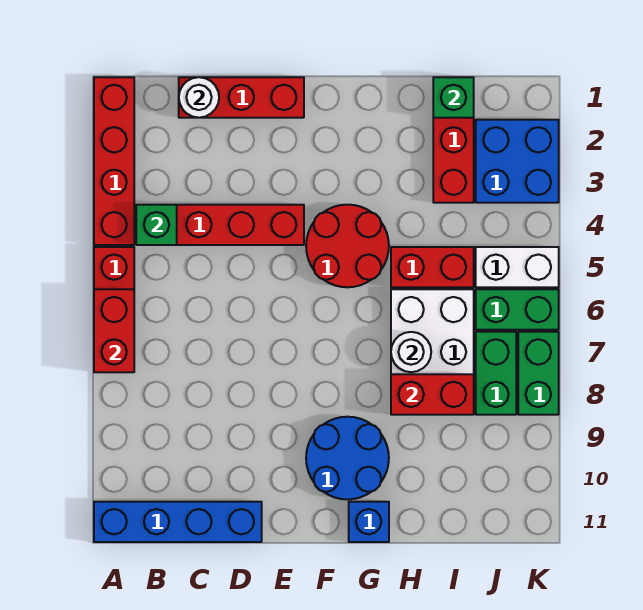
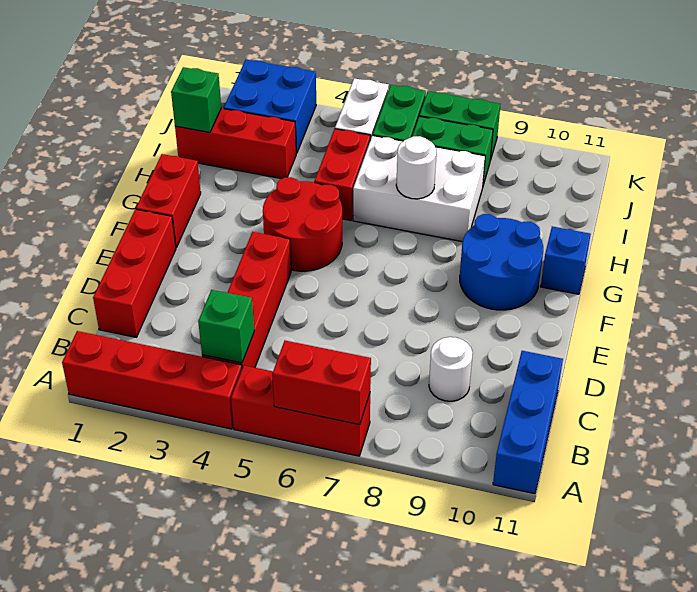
blue brick A11:D11 level 1 -> blue brick A11:C11 level 1
white round brick C1 level 2 -> white round brick C9 level 1
red brick H8:I8 level 2 -> red brick F1:G1 level 1

